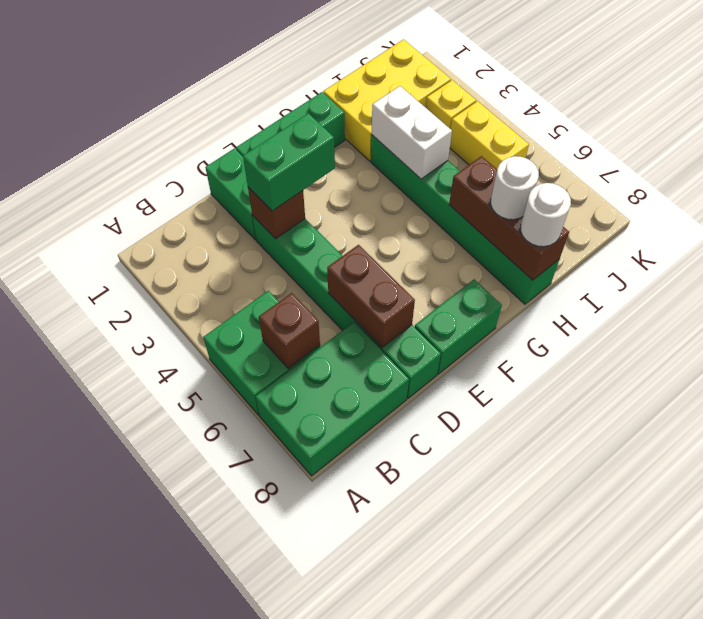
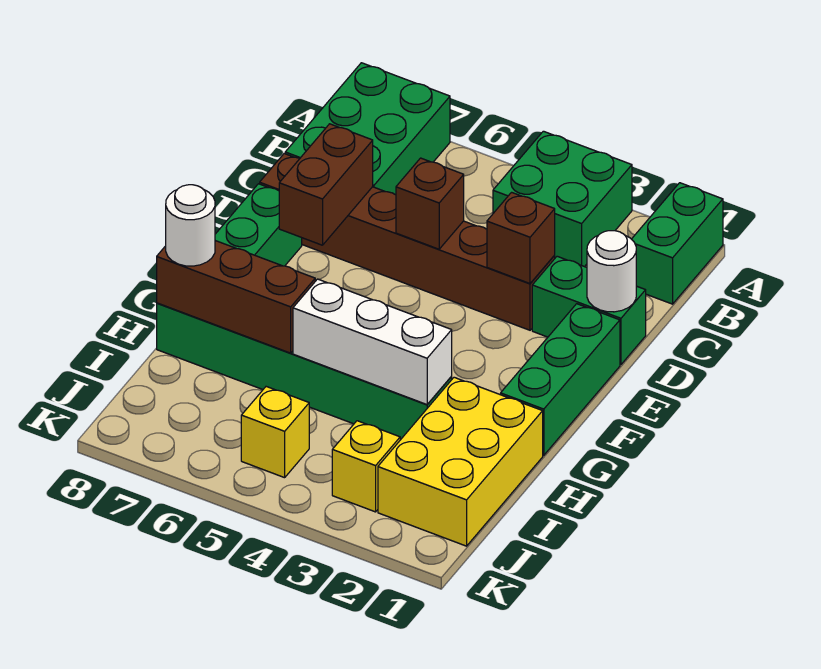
green brick A5:B6 level 1 -> green brick A3:B4 level 1
brown brick B6 level 2 -> brown brick D5 level 2
green brick D3:D8 level 1 -> brown brick D3:D8 level 1
green brick D3:E3 level 3 -> green brick A1:B1 level 1
brown brick D6:D7 level 2 -> brown brick D7:E7 level 2
white brick H3:H4 level 2 -> white brick H3:H5 level 2
white round brick H7 level 3 -> white round brick D1 level 2
yellow brick J4:J5 level 1 -> yellow brick J5 level 1

